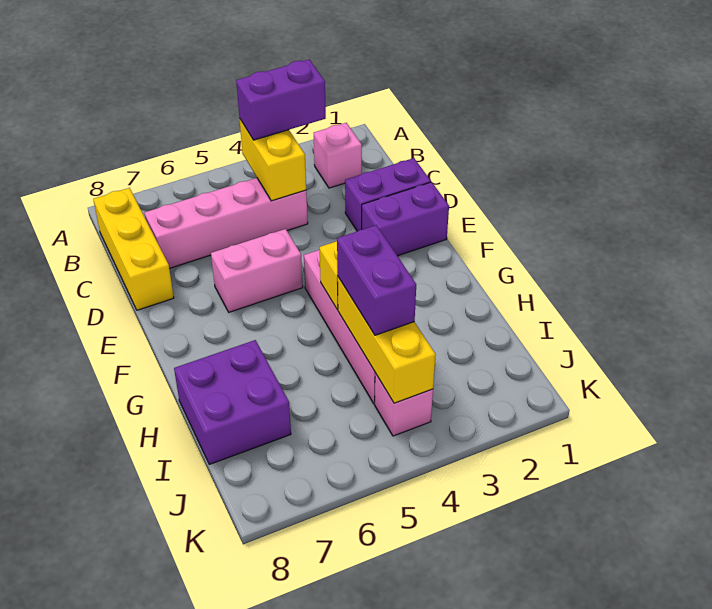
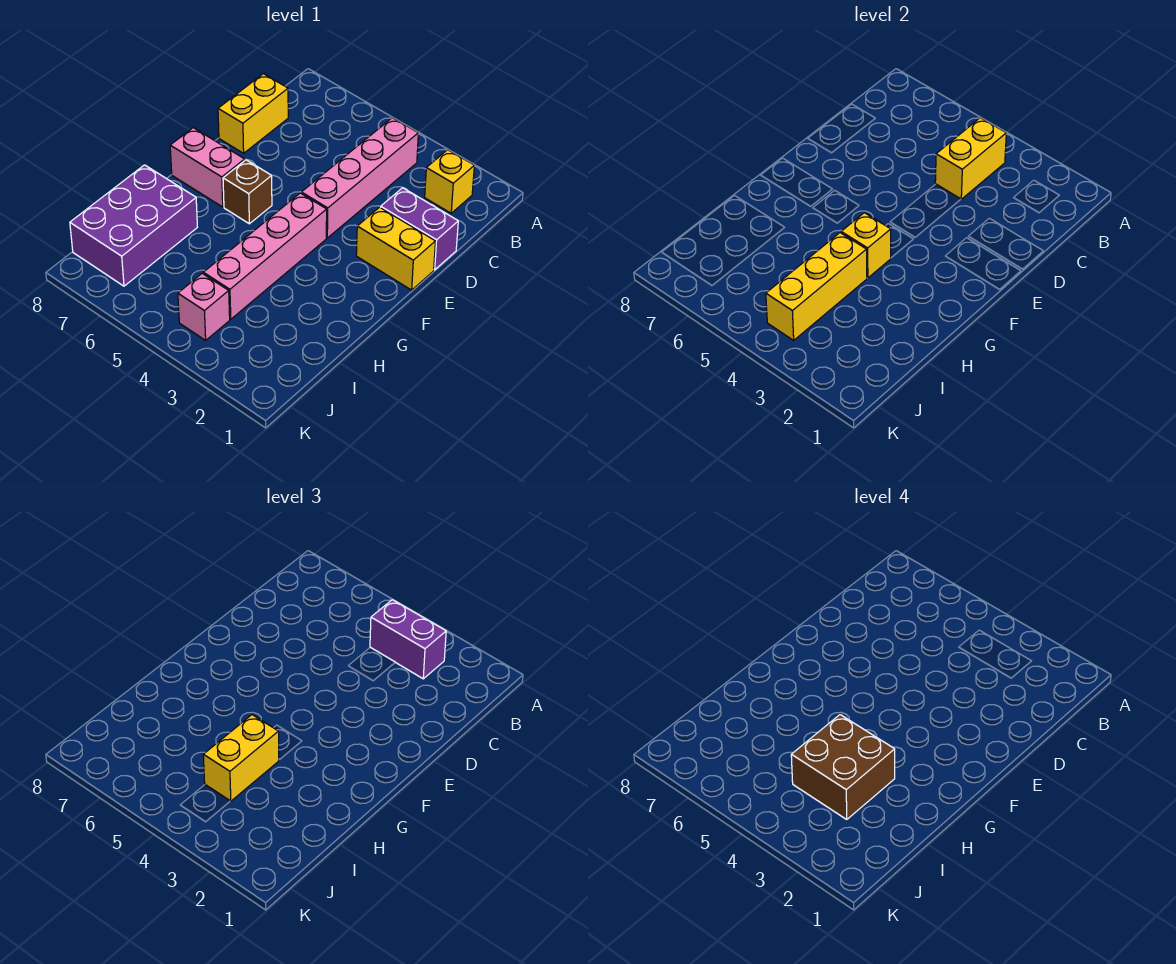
pink brick B2 level 1 -> yellow brick B2 level 1
yellow brick B8:D8 level 1 -> yellow brick C8:D8 level 1
pink brick C4:C7 level 1 -> pink brick B4:E4 level 1
purple brick E1:E2 level 1 -> yellow brick E1:E2 level 1
pink brick E5:E6 level 1 -> pink brick F7:F8 level 1
none -> brown brick F6 level 1
none -> brown brick H3:I4 level 4
purple brick H4:I4 level 3 -> yellow brick H4:I4 level 3
purple brick H7:I8 level 1 -> purple brick H7:J8 level 1

